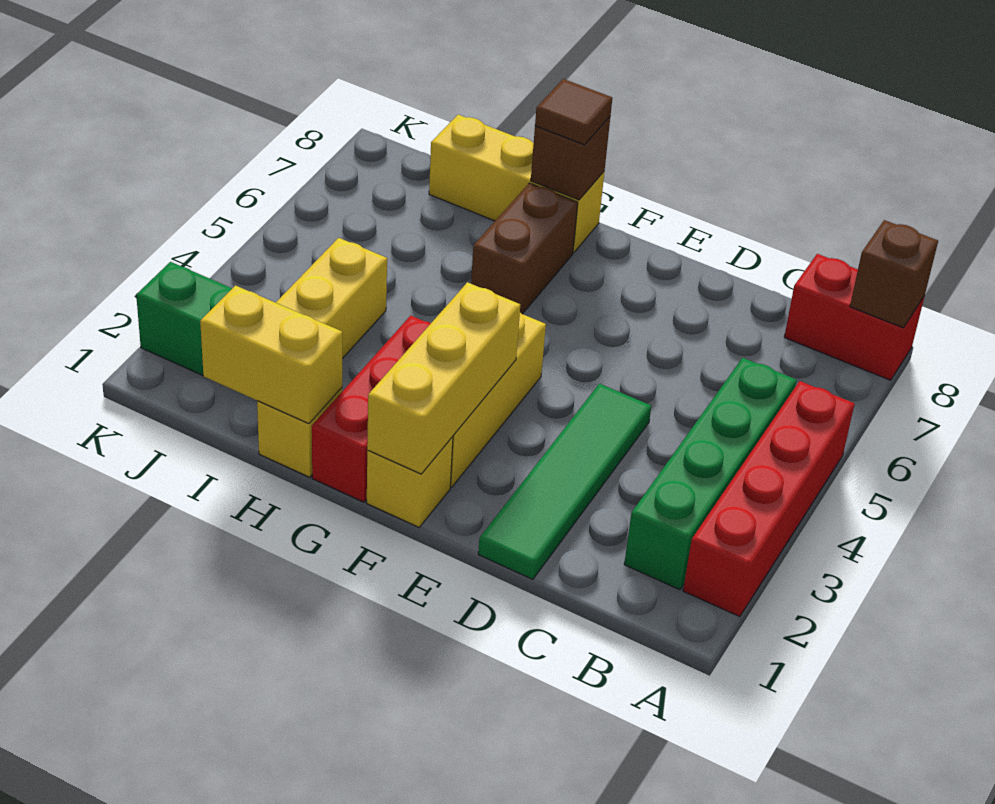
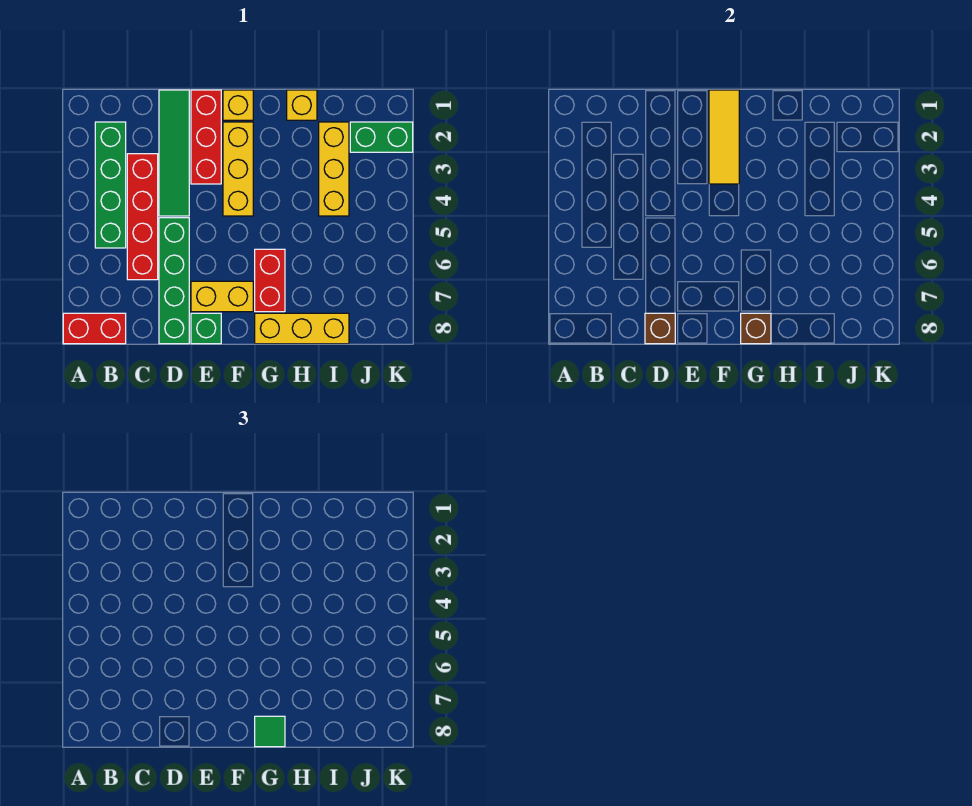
red brick A2:A5 level 1 -> red brick C3:C6 level 1
brown brick A8 level 2 -> brown brick D8 level 2
none -> green brick D5:D8 level 1
none -> green brick E8 level 1
yellow brick F1:F3 level 2 -> yellow tile F1:F3 level 2
red brick G1:G3 level 1 -> red brick E1:E3 level 1
brown brick G6:G7 level 1 -> red brick G6:G7 level 1
brown tile G8 level 3 -> green tile G8 level 3
yellow brick H1:I1 level 2 -> yellow brick E7:F7 level 1

